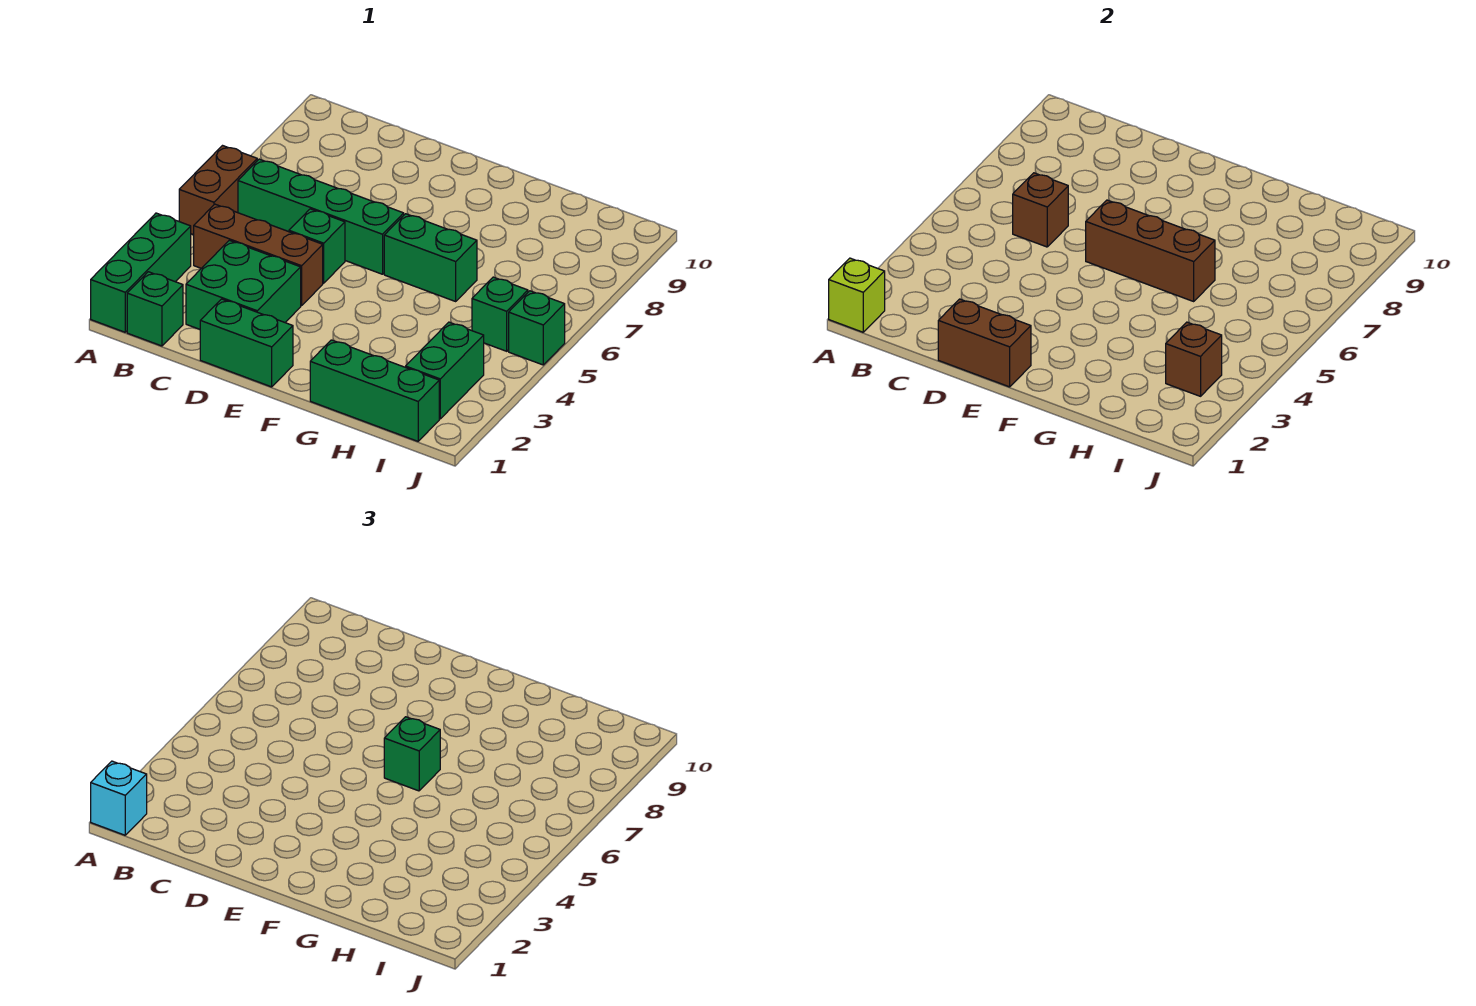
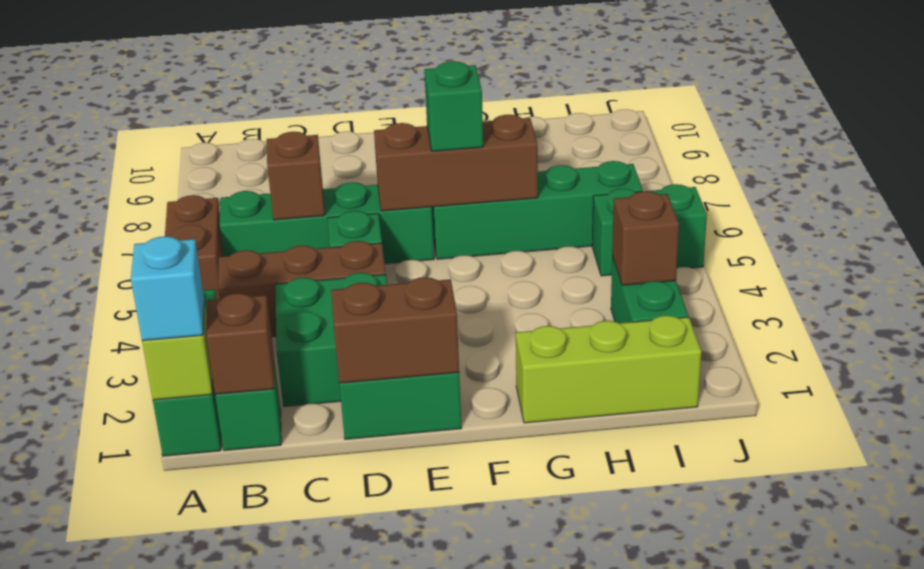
none -> brown brick B1 level 2
green brick F6:G6 level 1 -> green brick F6:I6 level 1
green brick G1:I1 level 1 -> lime brick G1:I1 level 1

